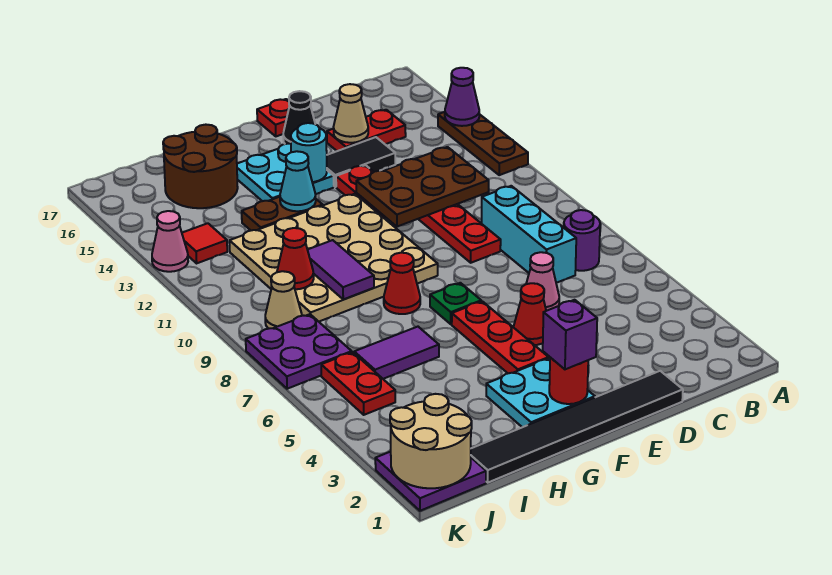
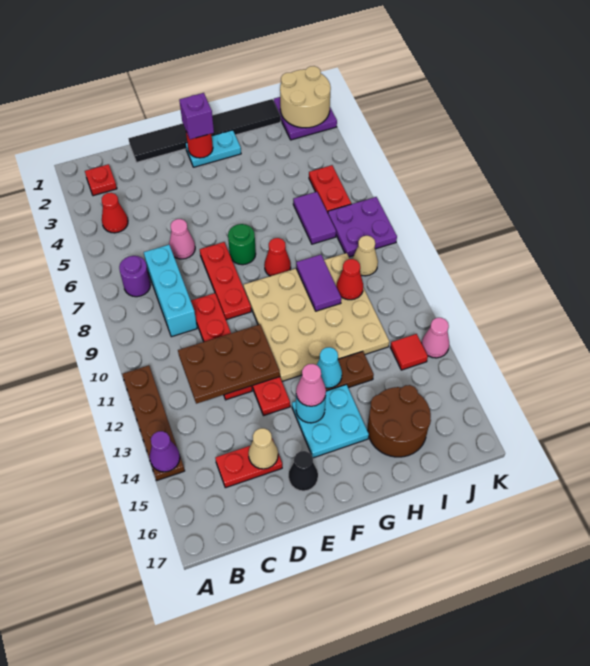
brown plate A12:A14 level 1 -> brown plate A11:A14 level 1
black tile D14:E14 level 1 -> none
red cone E5 level 1 -> red cone B4 level 1
red plate E17 level 1 -> red plate B2 level 1
cyan plate F2:G3 level 1 -> cyan plate F2:G2 level 1
red plate F4:F6 level 1 -> red plate E7:E9 level 1
green plate F7 level 1 -> green round brick F7 level 1
none -> pink cone F14 level 3
purple tile H6:I6 level 1 -> purple tile I6:I7 level 1

